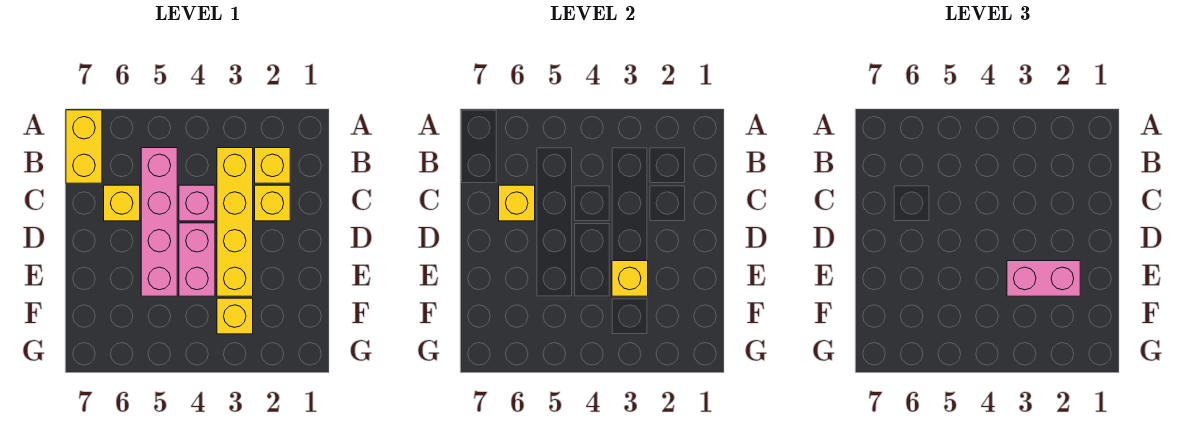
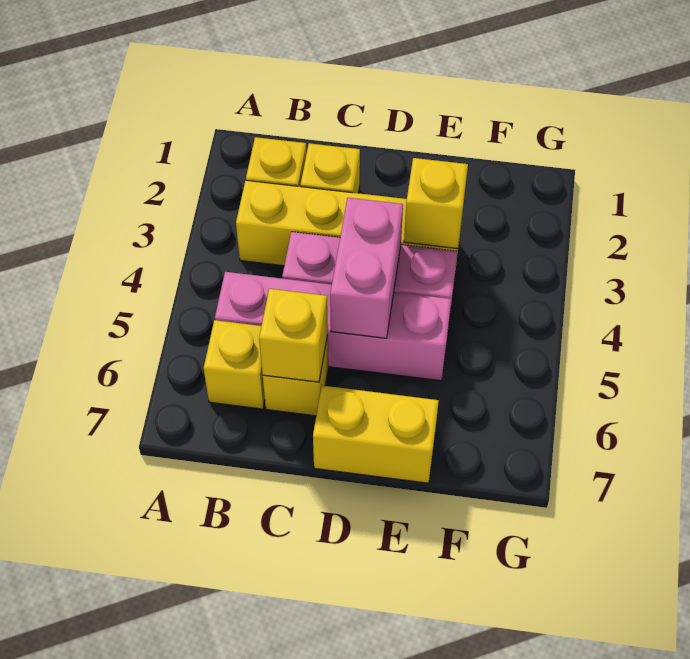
yellow brick A7:B7 level 1 -> yellow brick D7:E7 level 1
pink brick E2:E3 level 3 -> pink brick D4:D5 level 2
yellow brick F3 level 1 -> yellow brick B6 level 1

